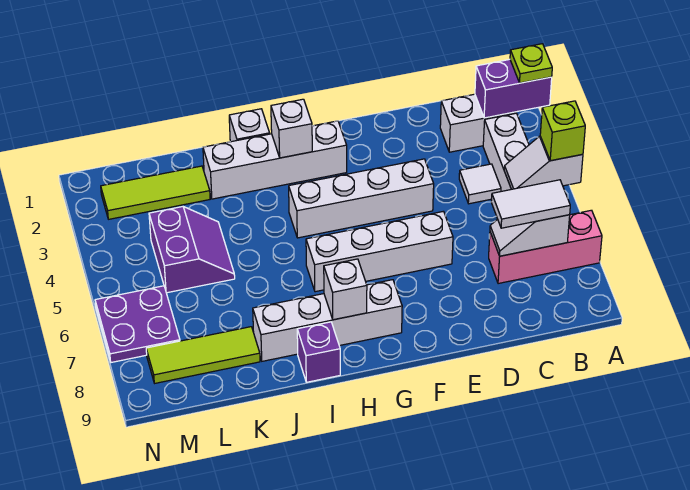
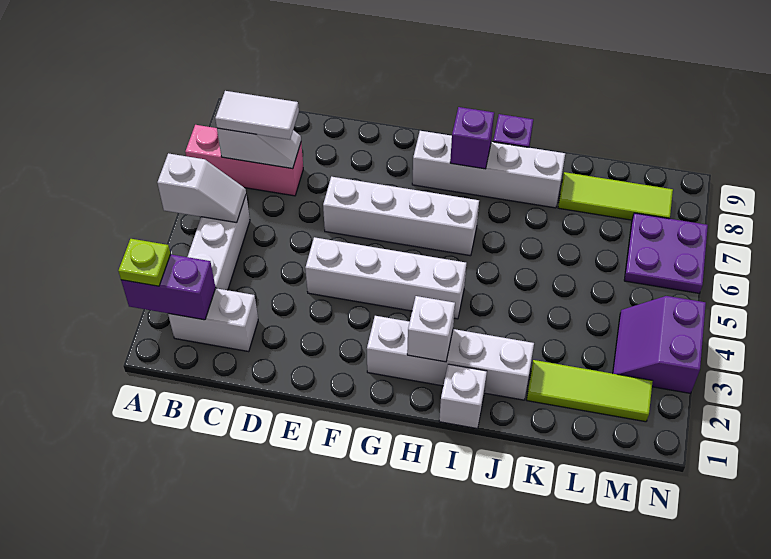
lime brick A5 level 3 -> none
white tile C4 level 1 -> none
white brick H8 level 2 -> purple brick H8 level 2
purple slope K4:L5 level 1 top L -> purple slope M3:N4 level 1 top N

